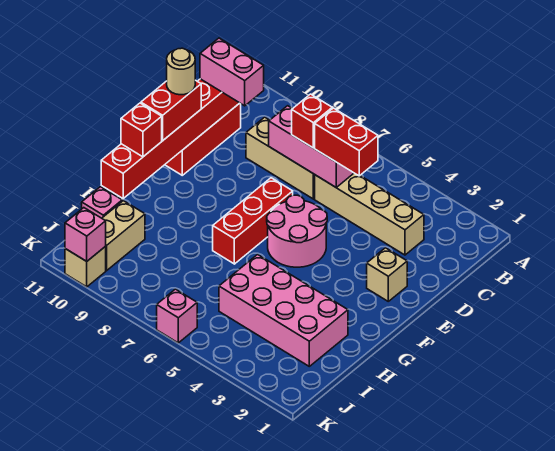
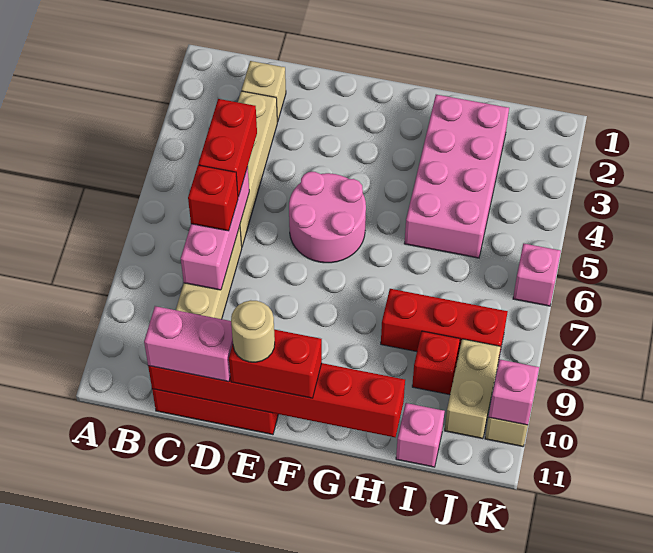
pink brick C10:C11 level 3 -> pink brick C11:D11 level 3
tan brick E2 level 1 -> tan brick C2 level 1
red brick E7:G7 level 1 -> red brick H8:J8 level 1
red brick G11 level 3 -> red brick I9 level 1
tan brick I10:J10 level 1 -> tan brick J9:J10 level 1

